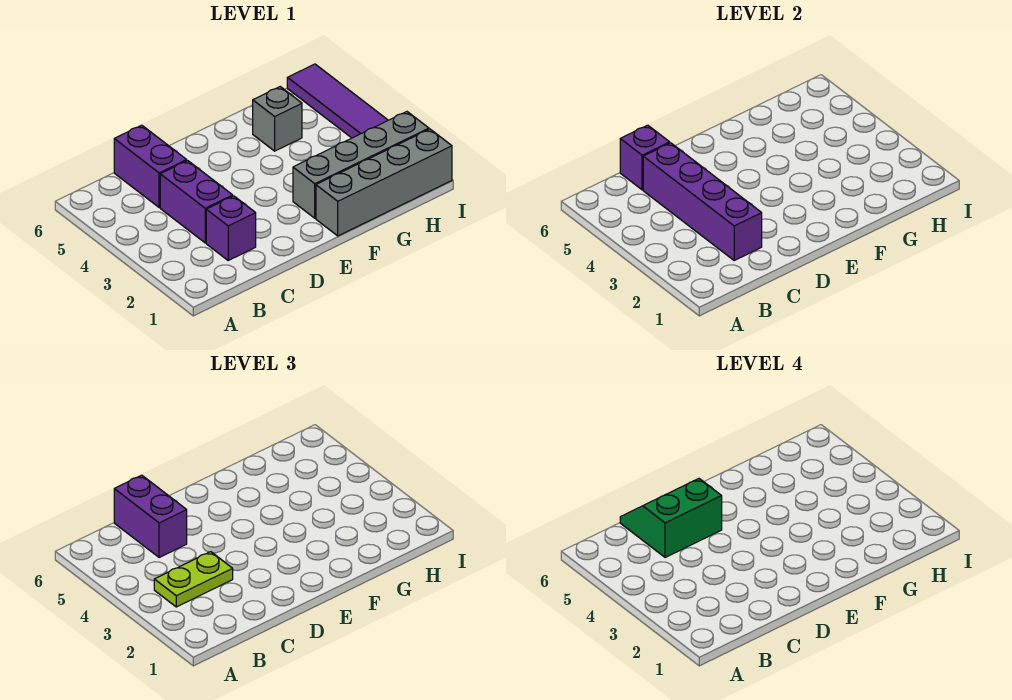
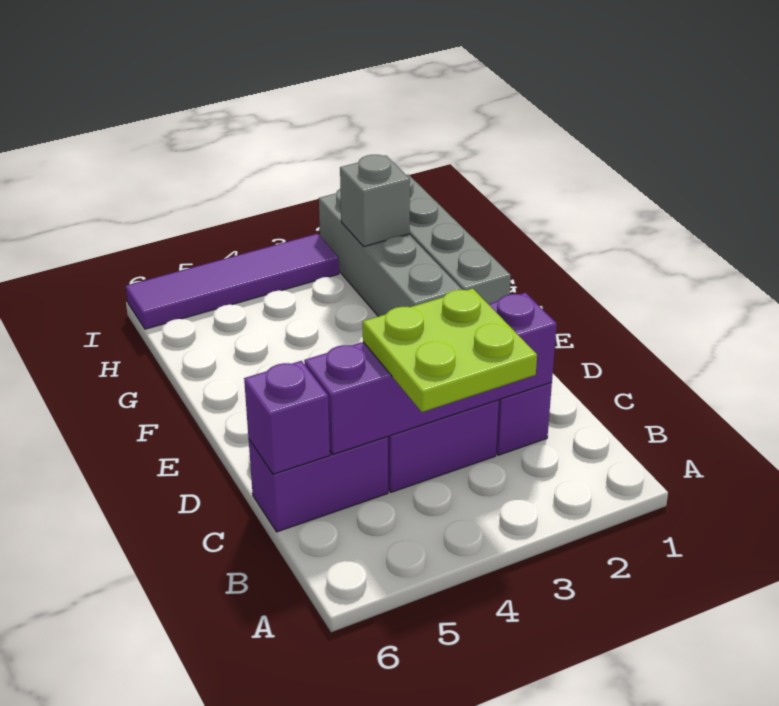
lime plate B3:C3 level 3 -> lime plate B3:C4 level 3
purple brick C5:C6 level 3 -> none
green slope C5:D6 level 4 top 5 -> none
grey brick G5 level 1 -> grey brick H2 level 2

